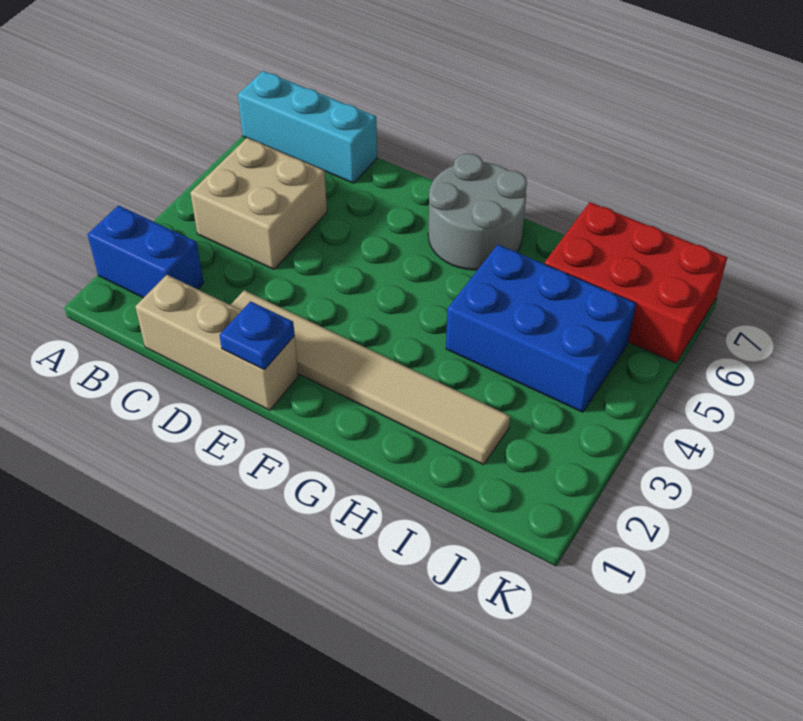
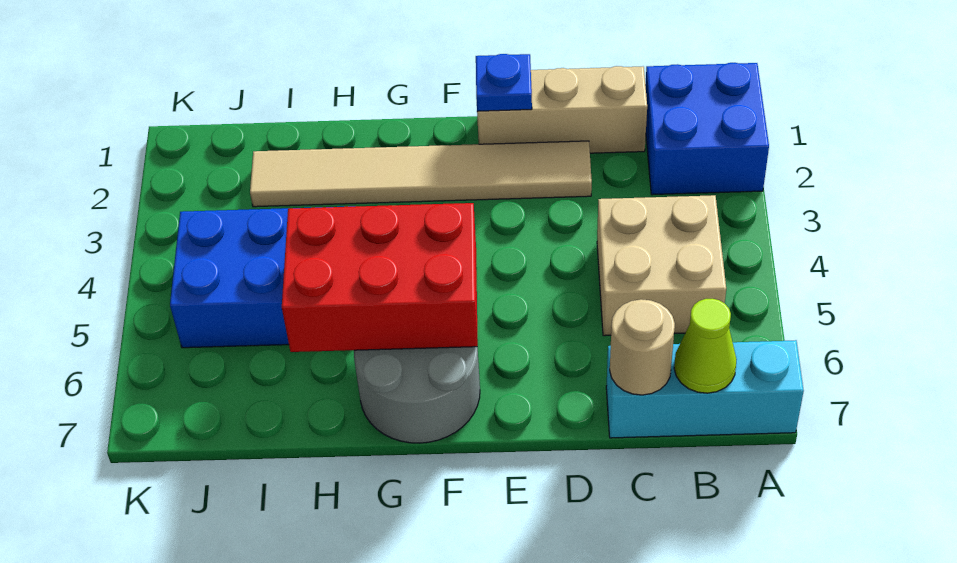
blue brick A2:B2 level 1 -> blue brick A1:B2 level 1
none -> lime cone B7 level 2
none -> tan round brick C7 level 2
red brick I6:K7 level 1 -> red brick F5:H6 level 2

